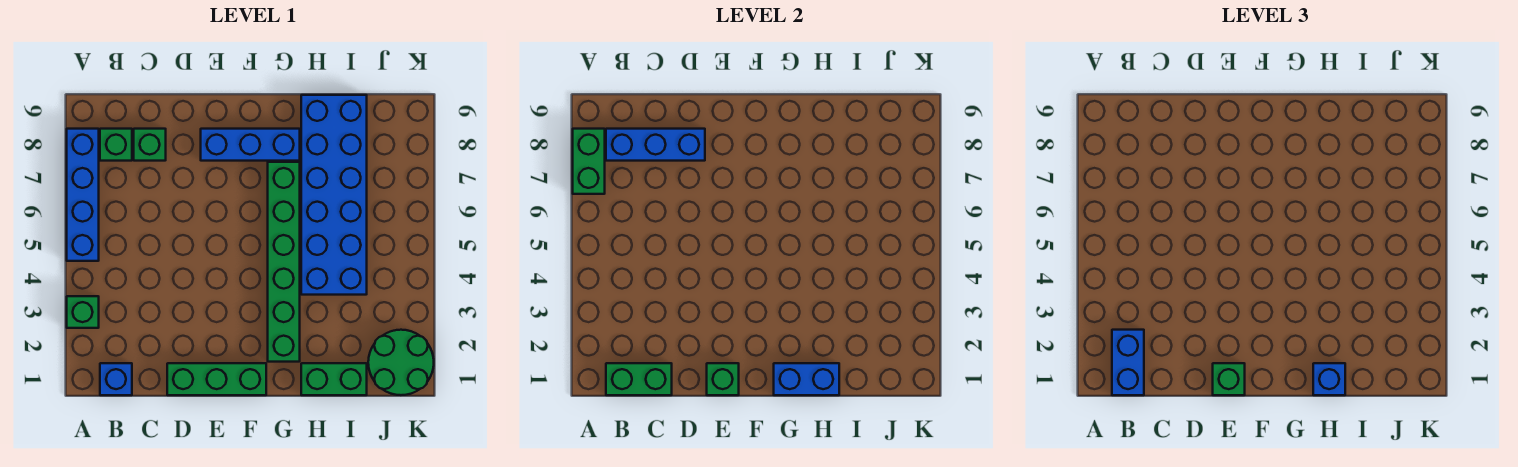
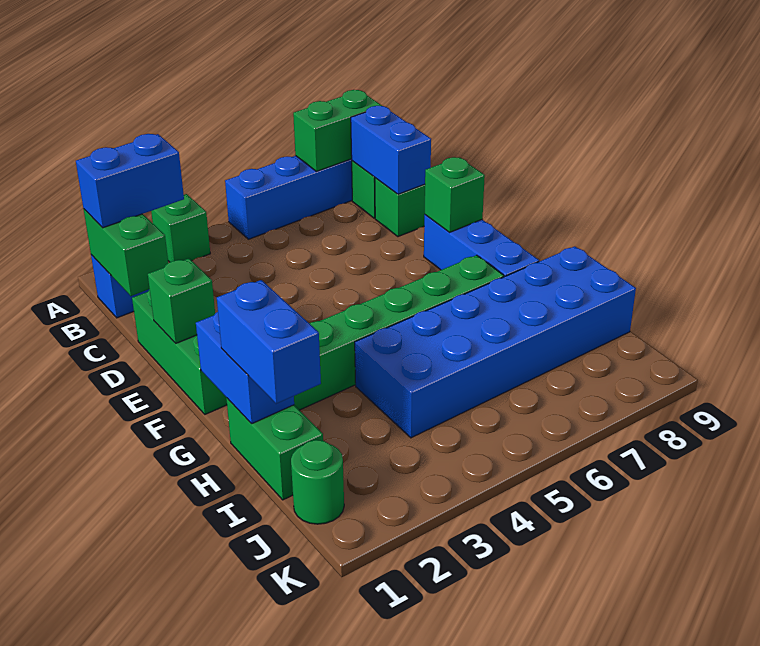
blue brick B8:D8 level 2 -> blue brick B8:C8 level 2
green brick E1 level 3 -> green brick E8 level 2
blue brick H1 level 3 -> blue brick H1:I1 level 3
green round brick J1:K2 level 1 -> green round brick J1 level 1

